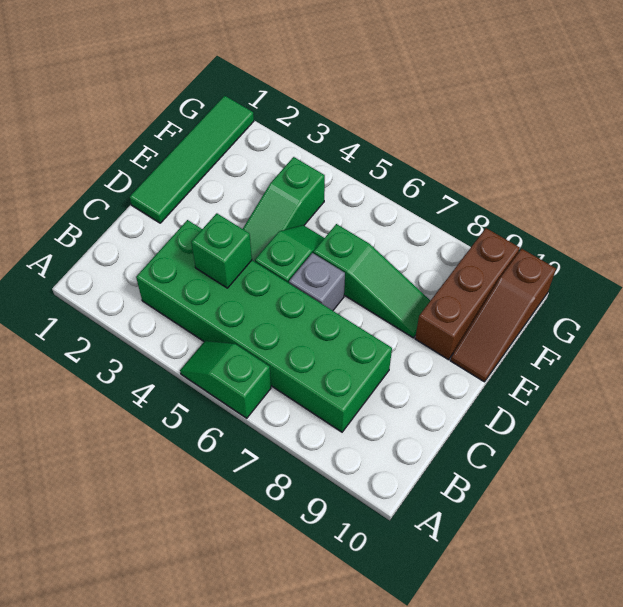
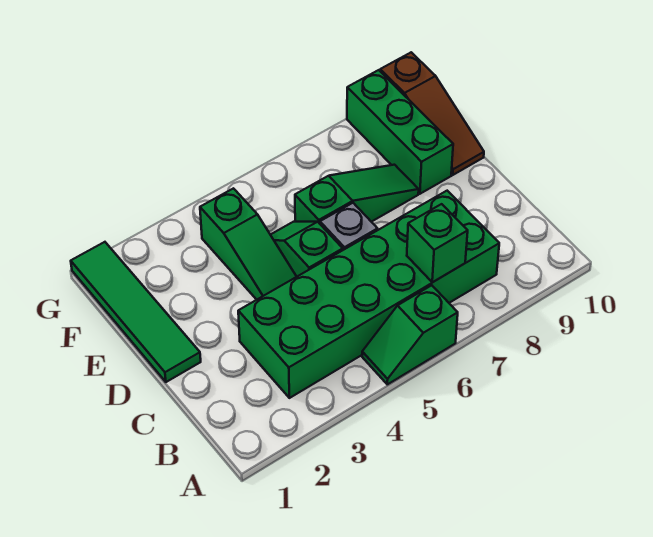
green brick C4 level 2 -> green brick B7 level 2
brown brick E9:G9 level 1 -> green brick E9:G9 level 1

